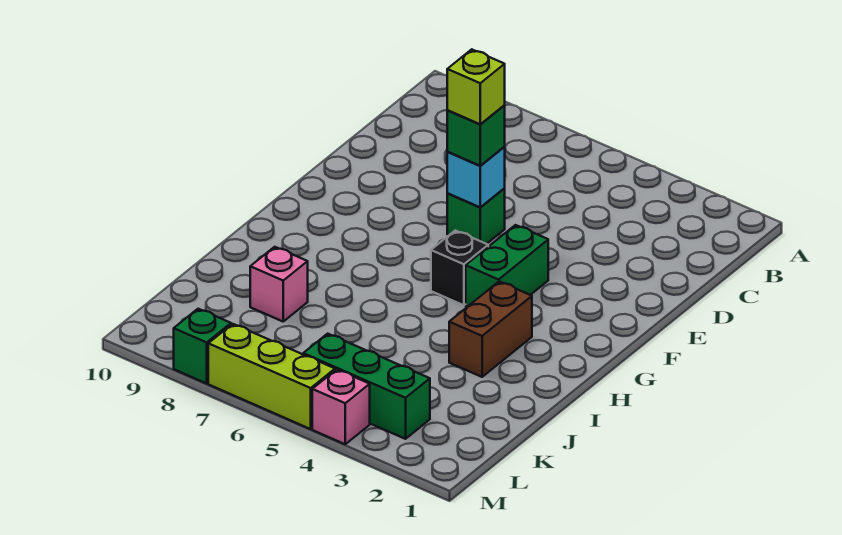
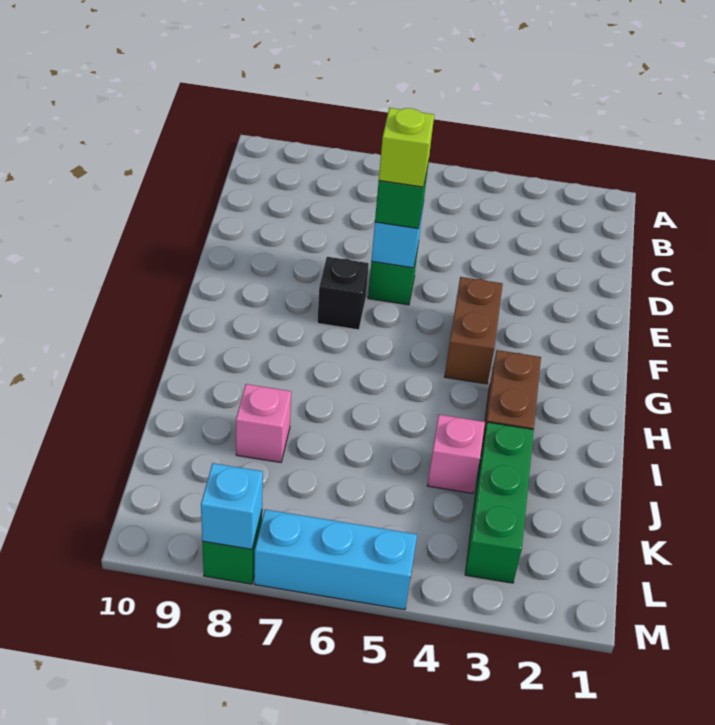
green brick F4:G4 level 1 -> brown brick F4:G4 level 1
black brick G5 level 1 -> black brick F7 level 1
green brick L3:L5 level 1 -> green brick J3:L3 level 1
pink brick M4 level 1 -> pink brick J4 level 1
lime brick M5:M7 level 1 -> cyan brick M5:M7 level 1
none -> cyan brick M8 level 2

